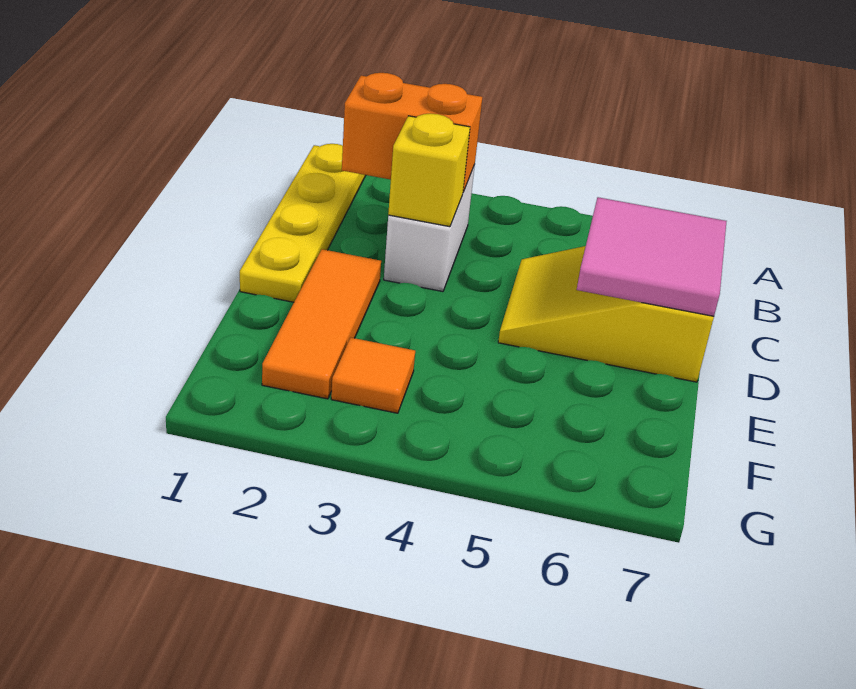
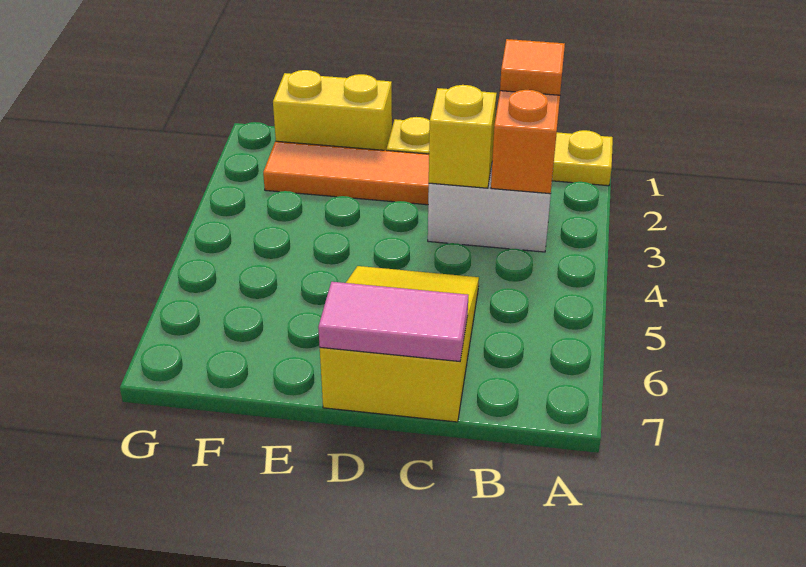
pink tile C6:D7 level 2 -> pink tile C7:D7 level 2
none -> yellow brick E1:F1 level 1
orange tile F3 level 1 -> orange tile B2 level 3

